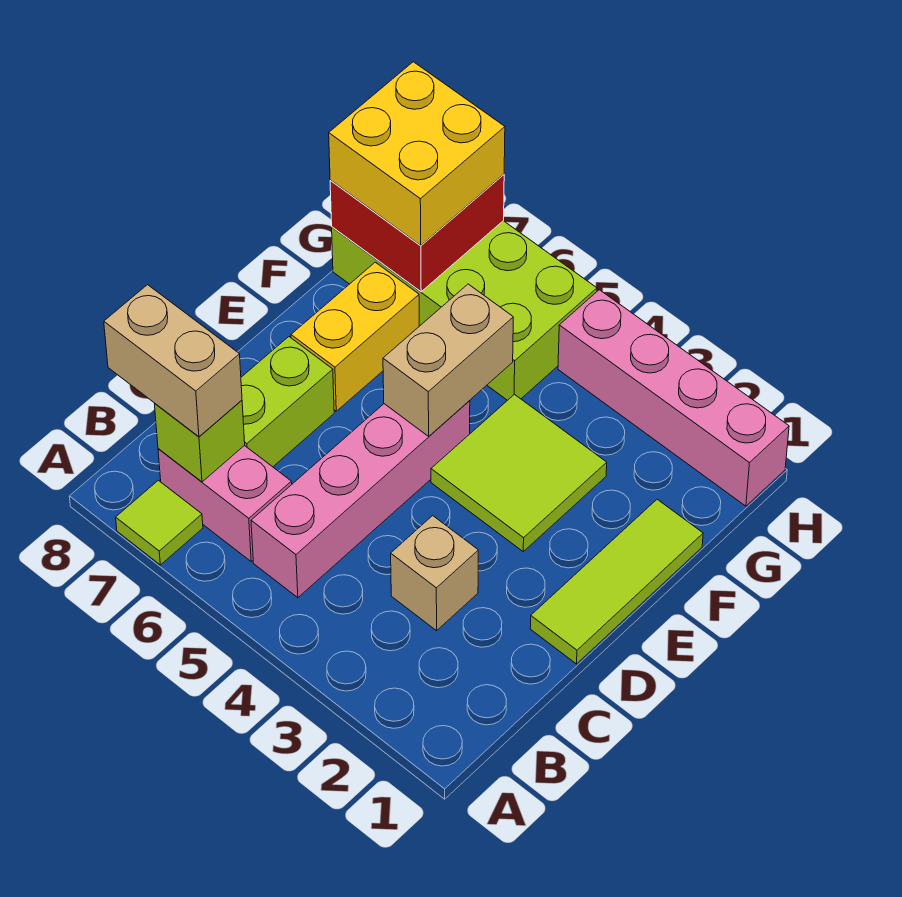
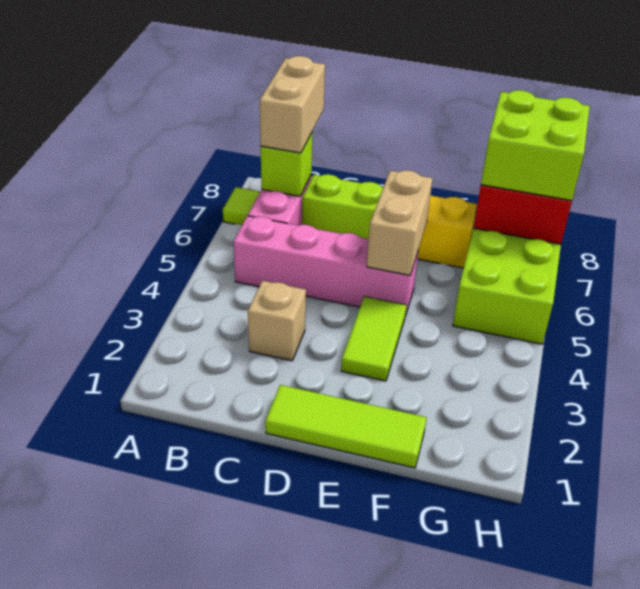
lime tile E3:F4 level 1 -> lime tile E3:E4 level 1
tan brick E5:F5 level 2 -> tan brick E5:E6 level 2
yellow brick G7:H8 level 3 -> lime brick G7:H8 level 3
pink brick H1:H4 level 1 -> none

